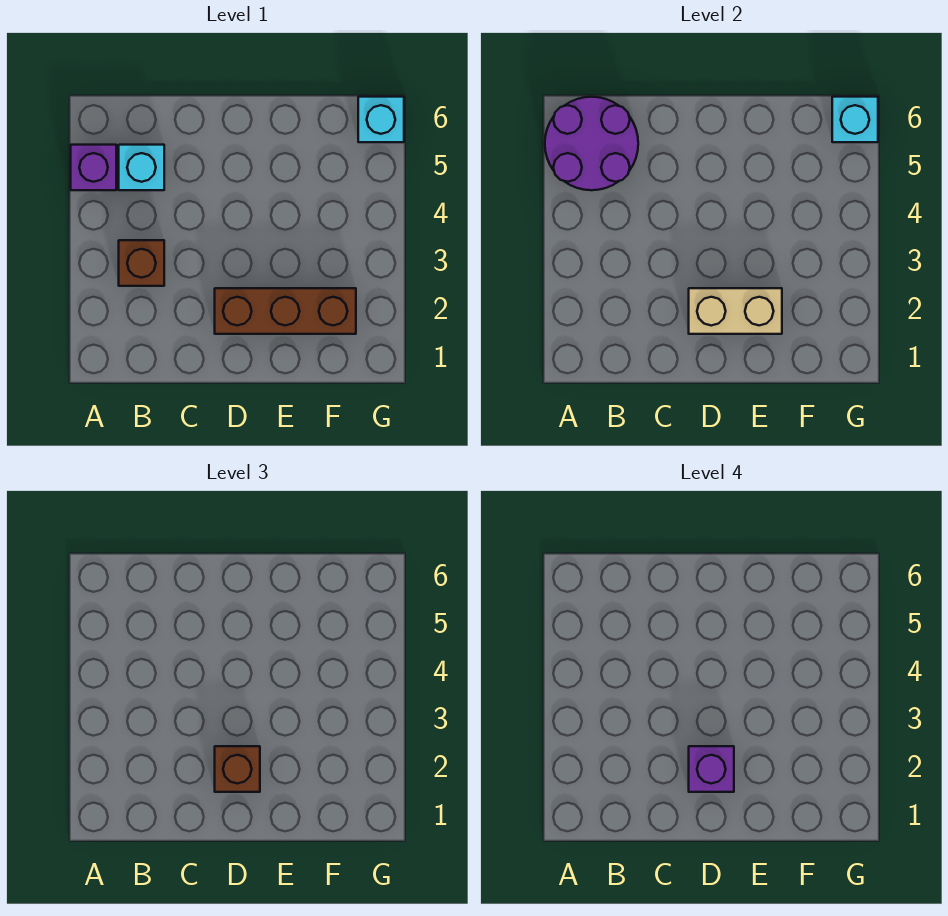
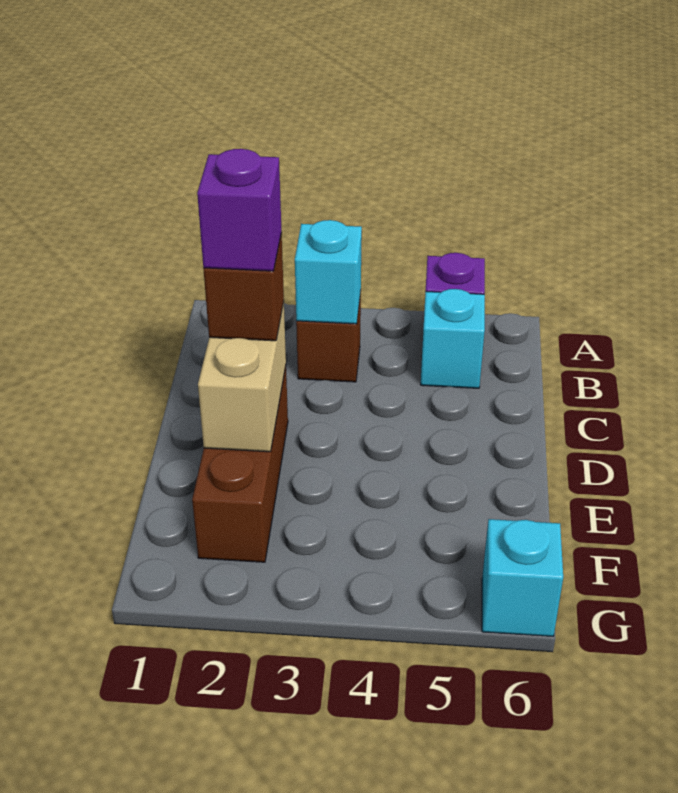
purple round brick A5:B6 level 2 -> none
cyan brick G6 level 2 -> cyan brick B3 level 2

